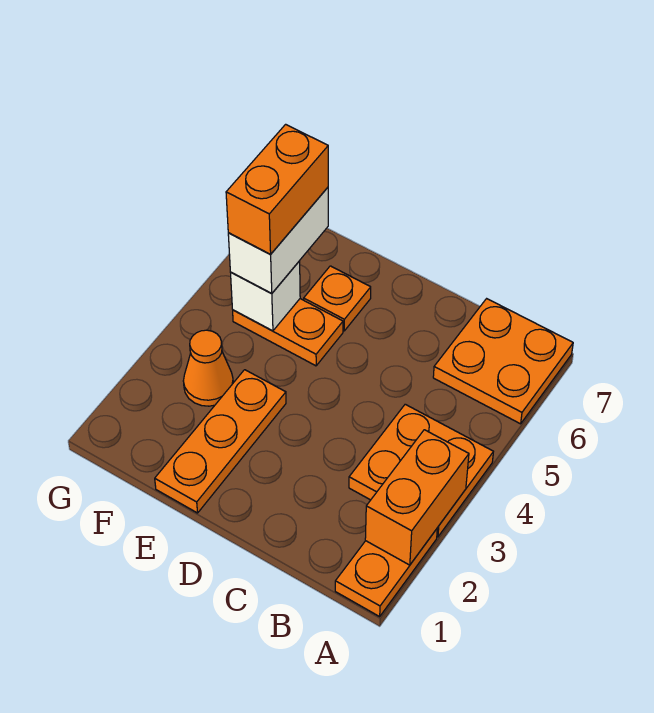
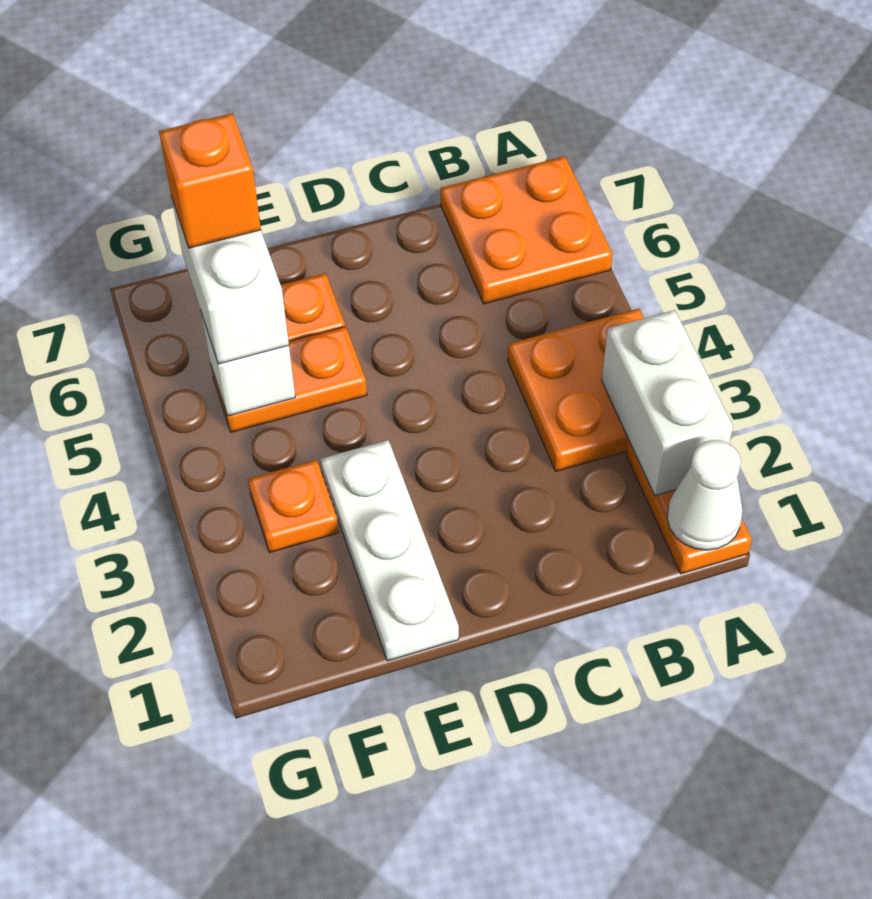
none -> white cone A1 level 2
orange brick A2:A3 level 2 -> white brick A2:A3 level 2
orange plate E1:E3 level 1 -> white plate E1:E3 level 1
orange cone F3 level 1 -> orange plate F3 level 1
orange brick F5:F6 level 4 -> orange brick F6 level 4

